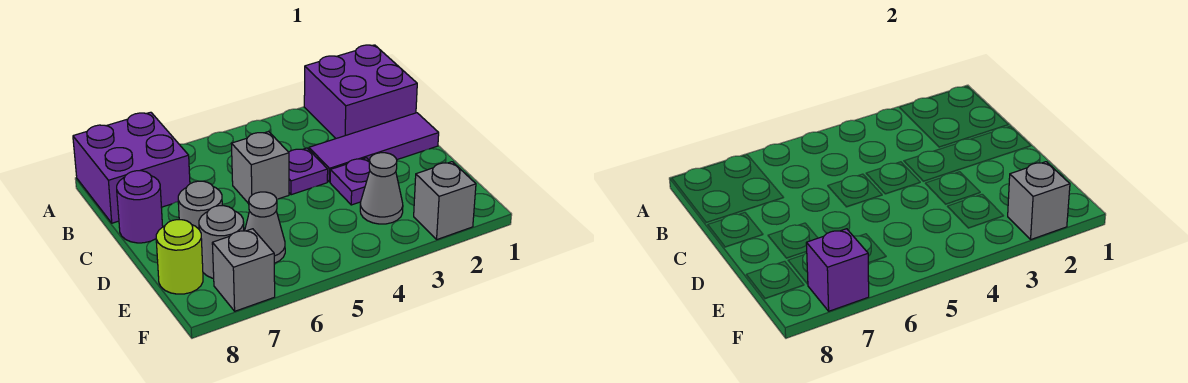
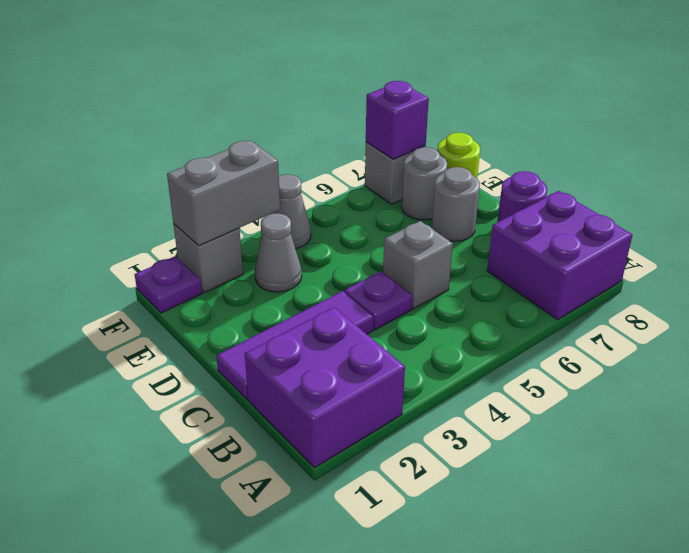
purple plate D3 level 1 -> purple plate F1 level 1
grey cone E6 level 1 -> grey cone F4 level 1
grey brick F2 level 2 -> grey brick F2:F3 level 2

